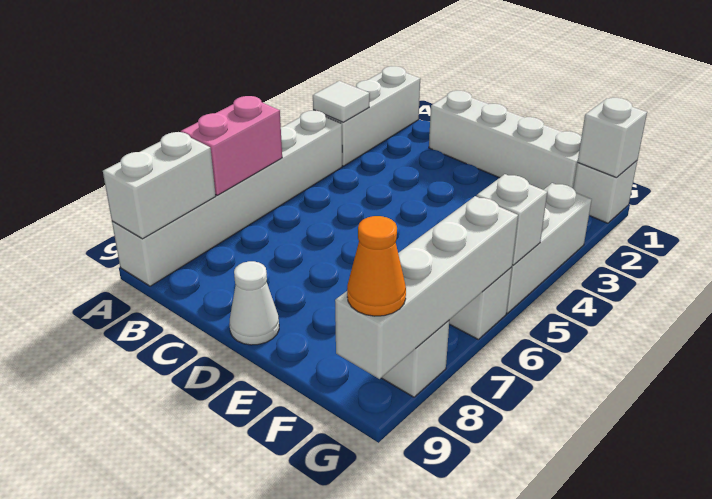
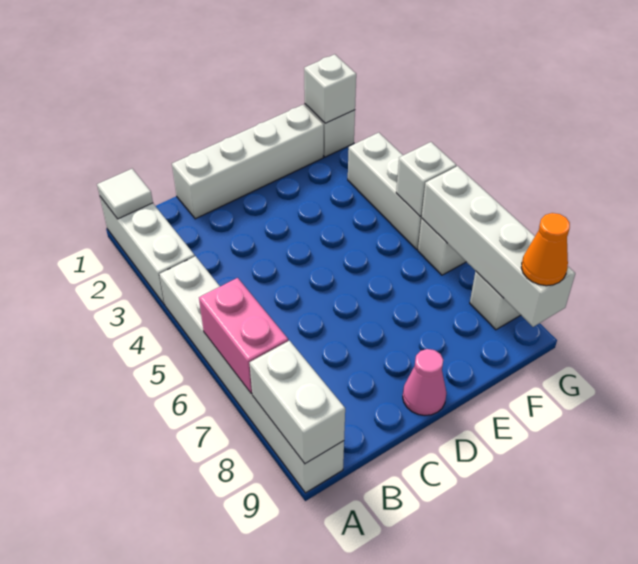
white tile A3 level 2 -> white tile A1 level 2
white cone D9 level 1 -> pink cone D9 level 1

